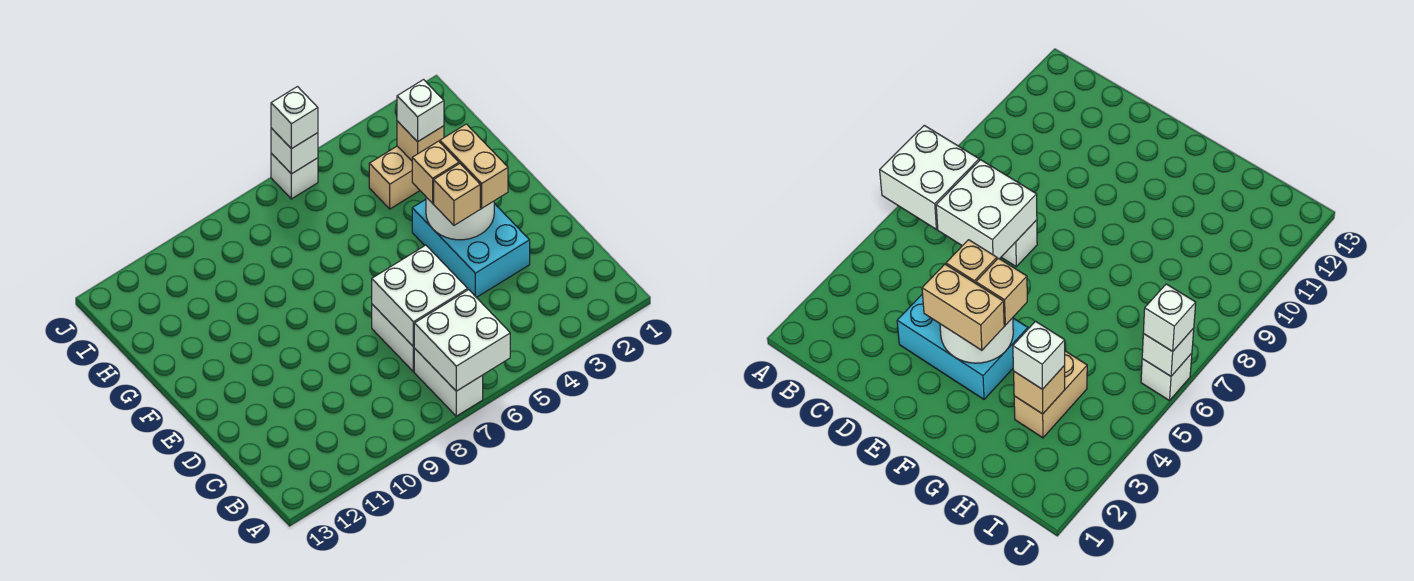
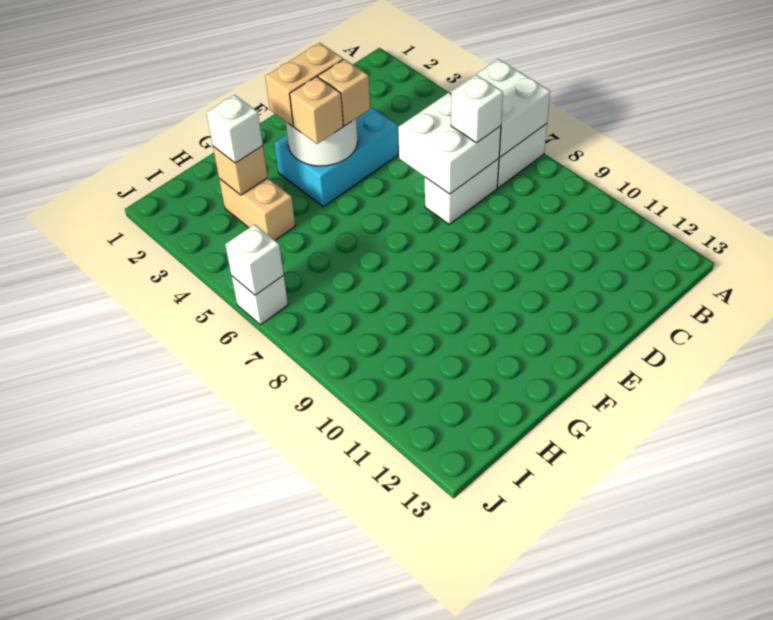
white brick J6 level 3 -> white brick C7 level 3

